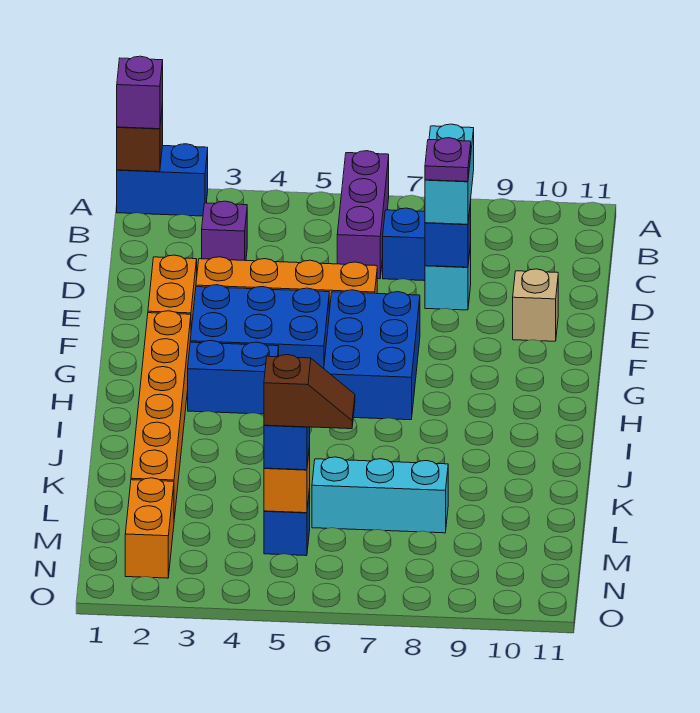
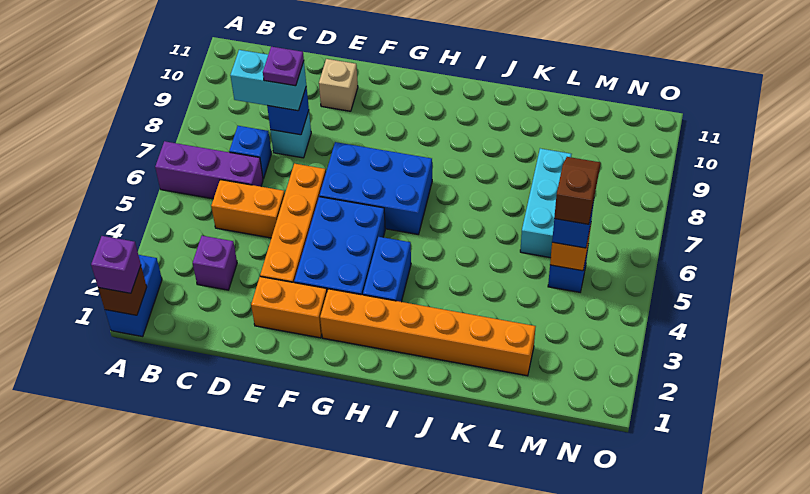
orange brick M2:N2 level 1 -> orange brick C5:D5 level 1

